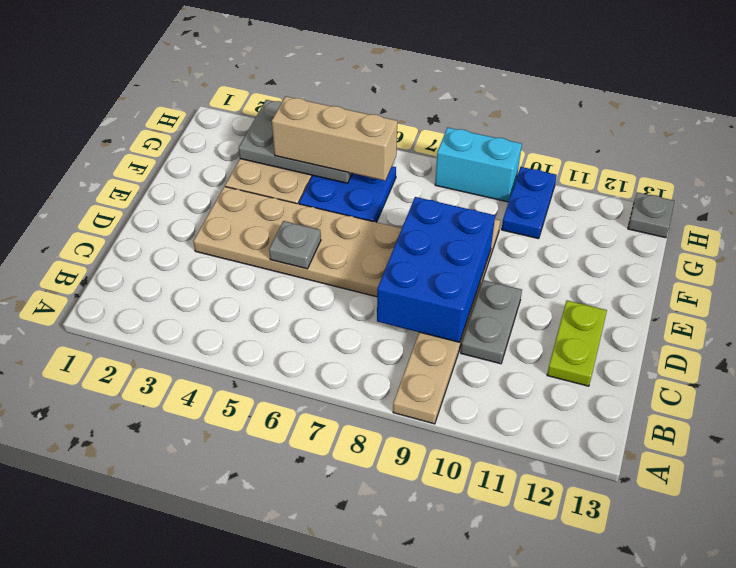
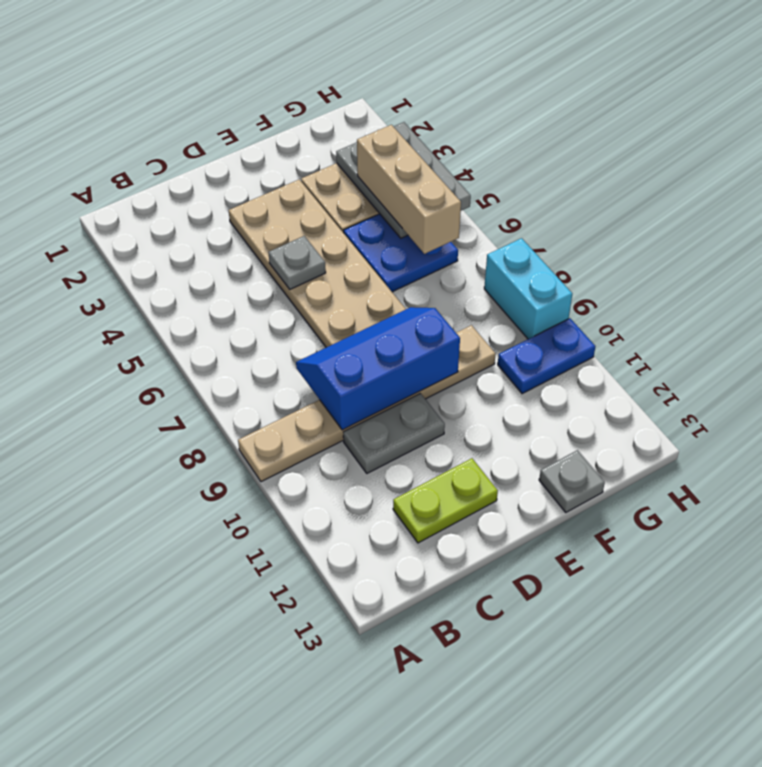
blue brick C8:E9 level 2 -> blue slope C8:E9 level 2 top 9
grey plate H13 level 1 -> grey plate F13 level 1

